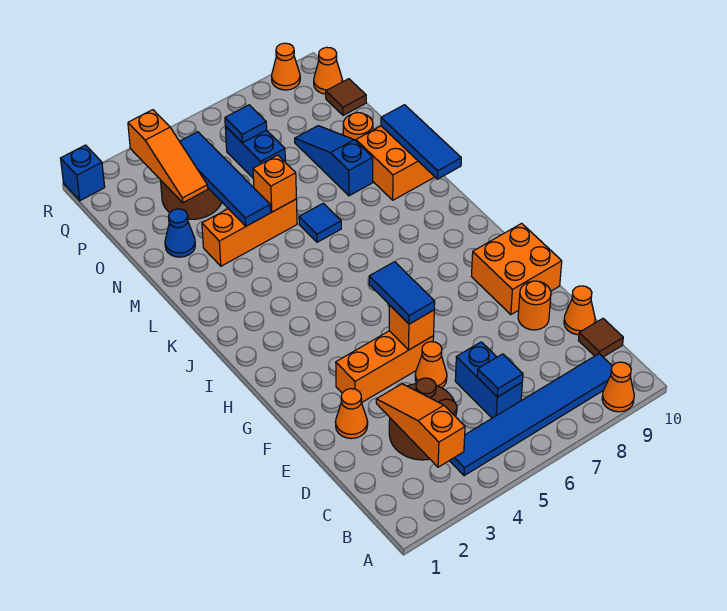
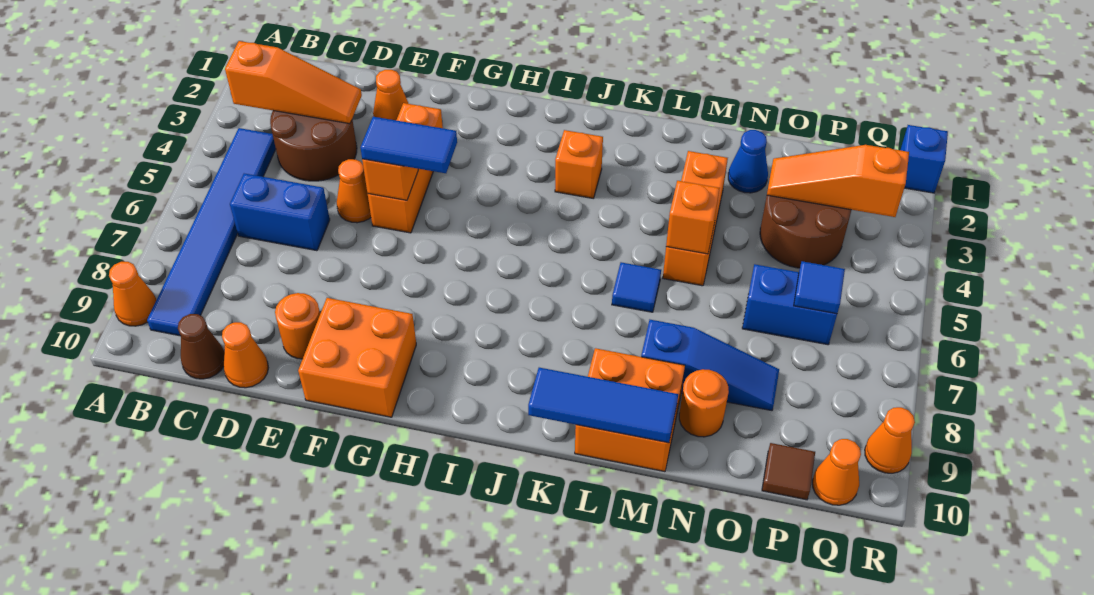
blue tile C6 level 2 -> none
brown tile C10 level 1 -> brown cone C10 level 1
none -> orange brick J3 level 1
blue tile M4:P4 level 2 -> none

